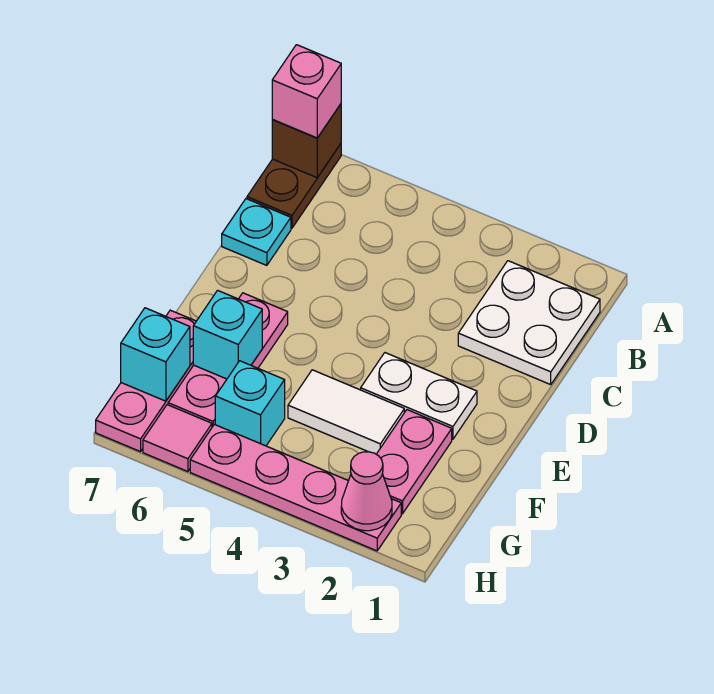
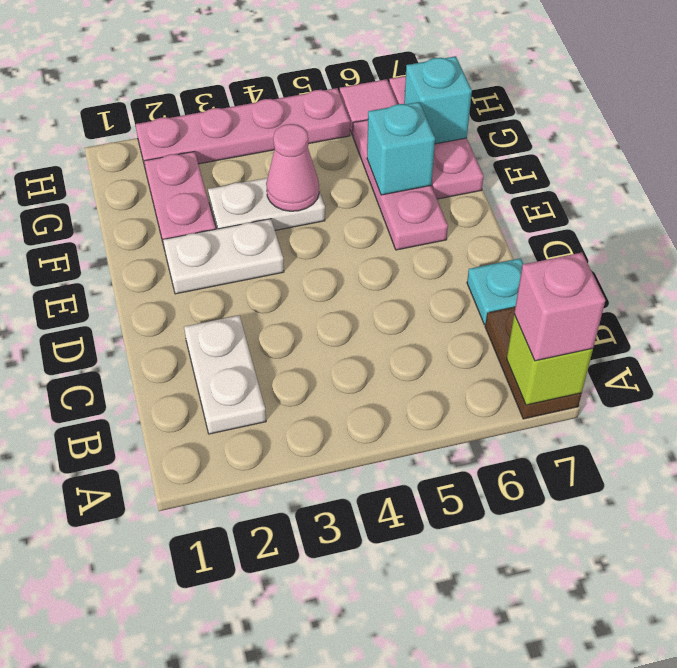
brown brick A7 level 2 -> lime brick A7 level 2
white plate B1:C2 level 1 -> white plate B2:C2 level 1
white tile F3:F4 level 1 -> white plate F3:F4 level 1
cyan brick G5 level 1 -> none
pink cone H2 level 2 -> pink cone F4 level 2

